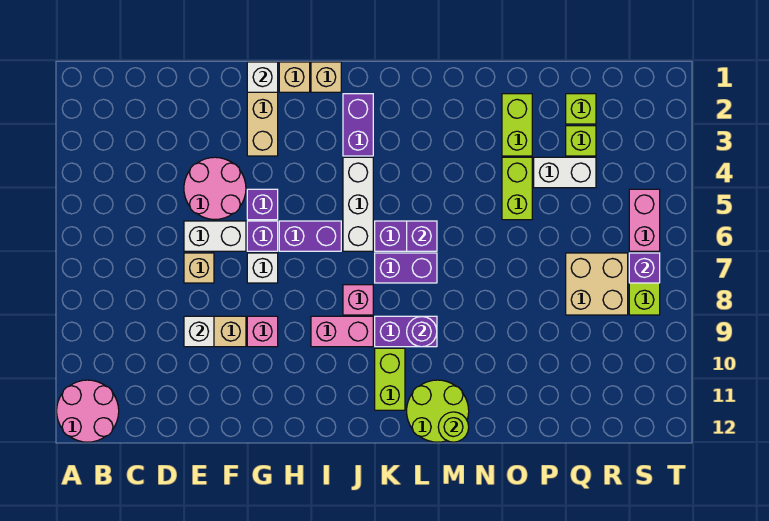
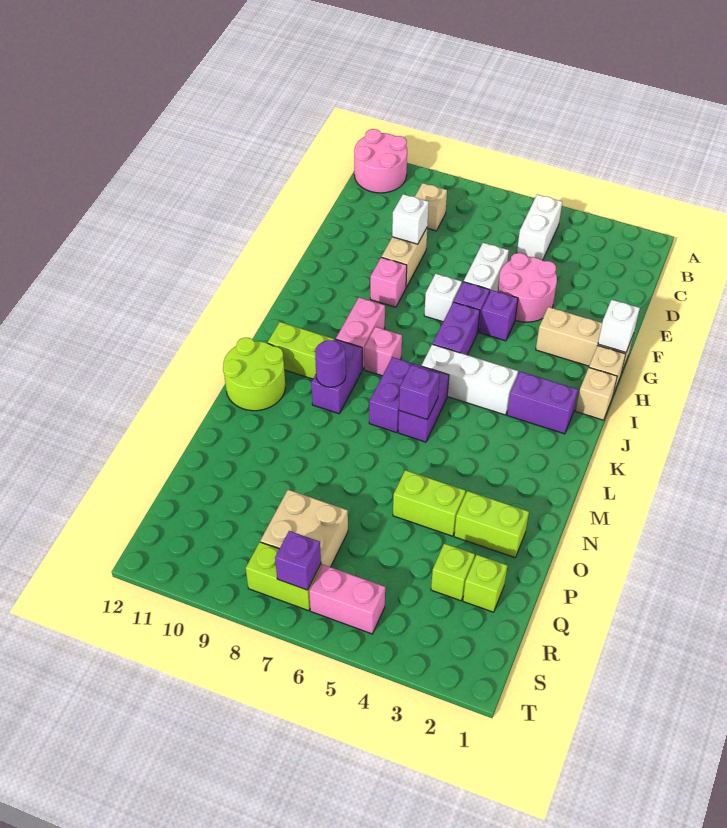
tan brick E7 level 1 -> tan brick C9 level 1
lime round brick M12 level 2 -> none
white brick P4:Q4 level 1 -> white brick B5:C5 level 1

